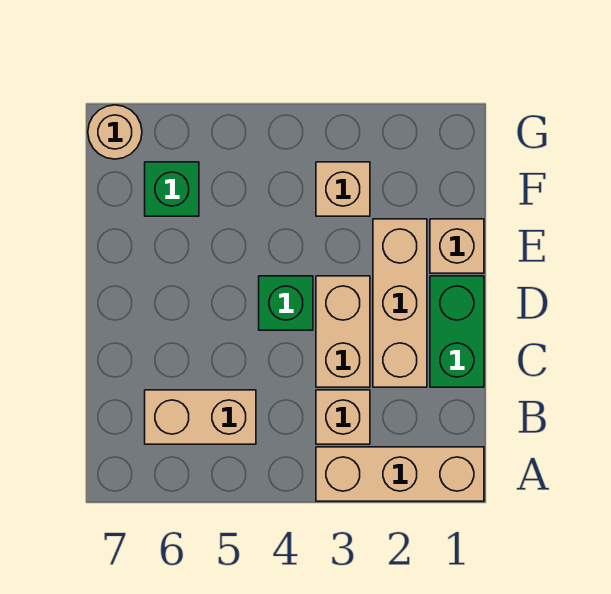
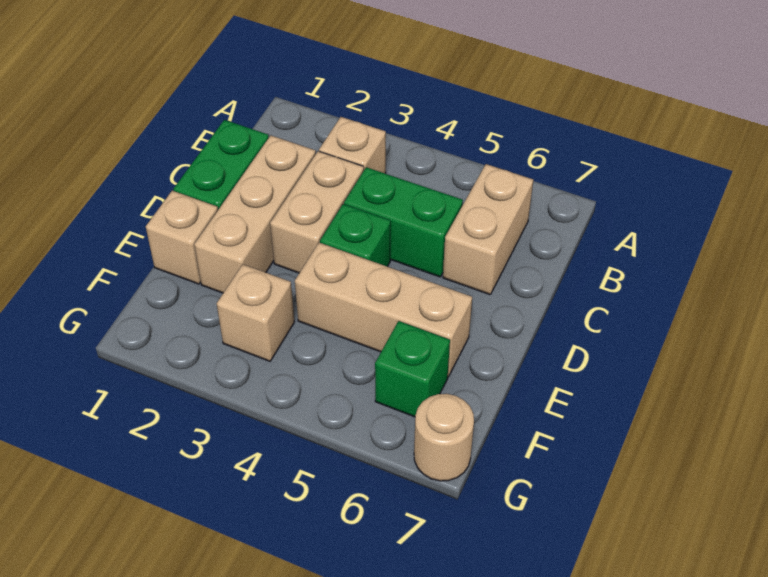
tan brick A1:A3 level 1 -> tan brick E4:E6 level 1
tan brick B5:B6 level 1 -> tan brick B6:C6 level 1
none -> green brick C4:C5 level 1

